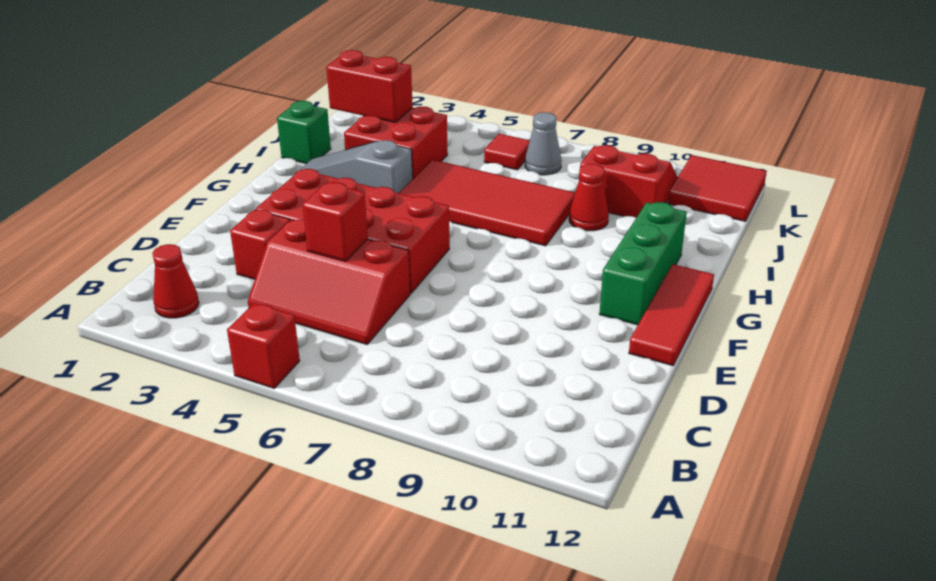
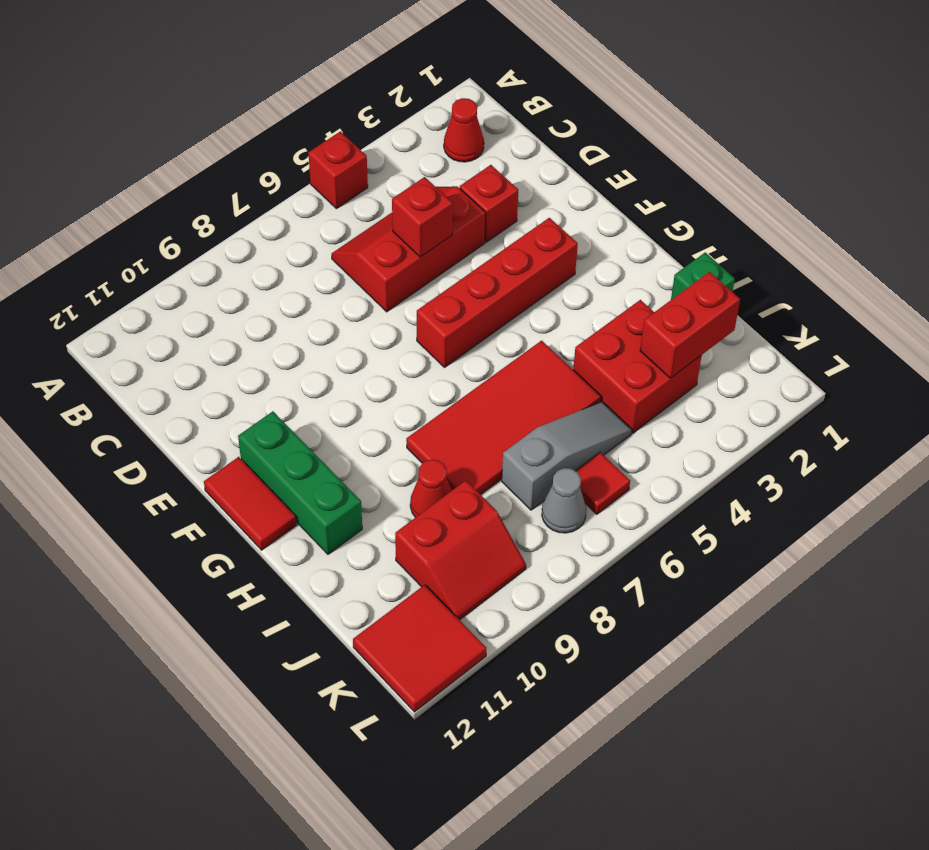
red brick E3:F6 level 1 -> red brick F3:F6 level 1
red tile E12:G12 level 1 -> red tile F12:G12 level 1
grey slope H2:H4 level 1 top 4 -> grey slope J5:J7 level 1 top 7

